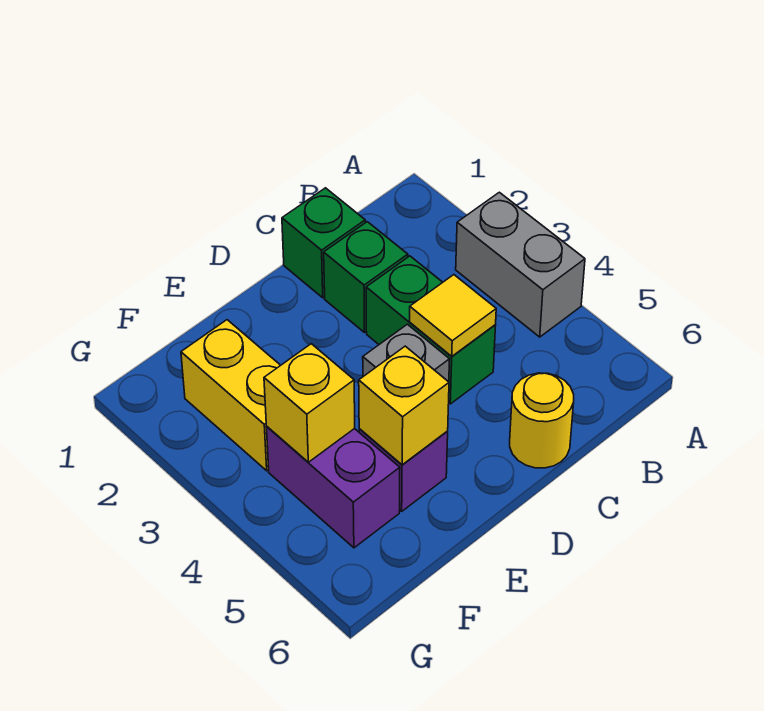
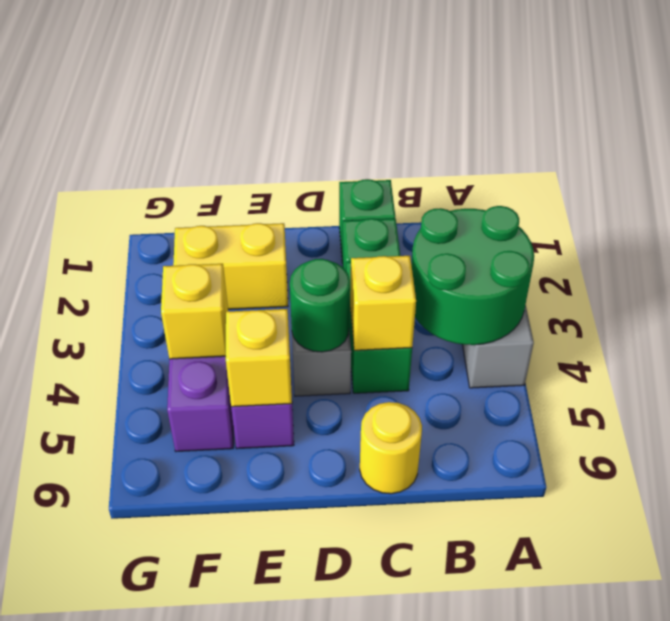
none -> green round brick A3:B4 level 2
yellow tile C4 level 2 -> yellow brick C4 level 2
none -> green round brick D4 level 2
yellow brick F2:F3 level 1 -> yellow brick E2:F2 level 1

